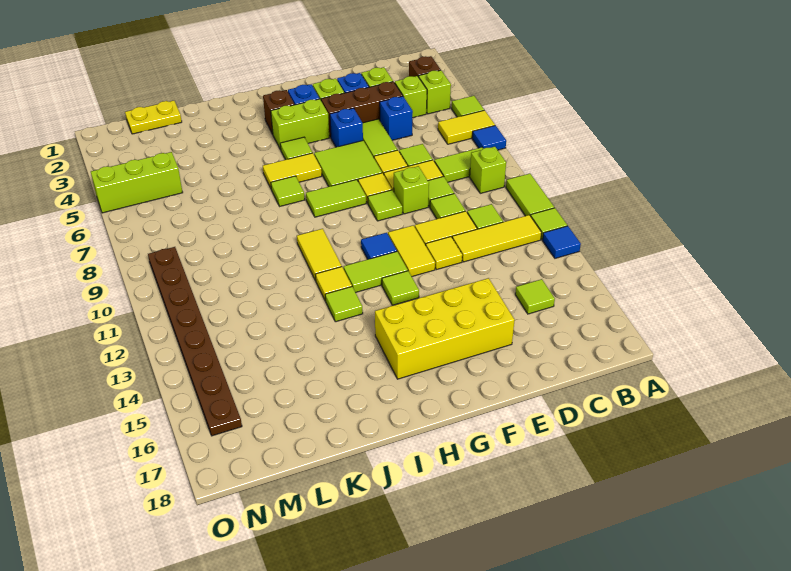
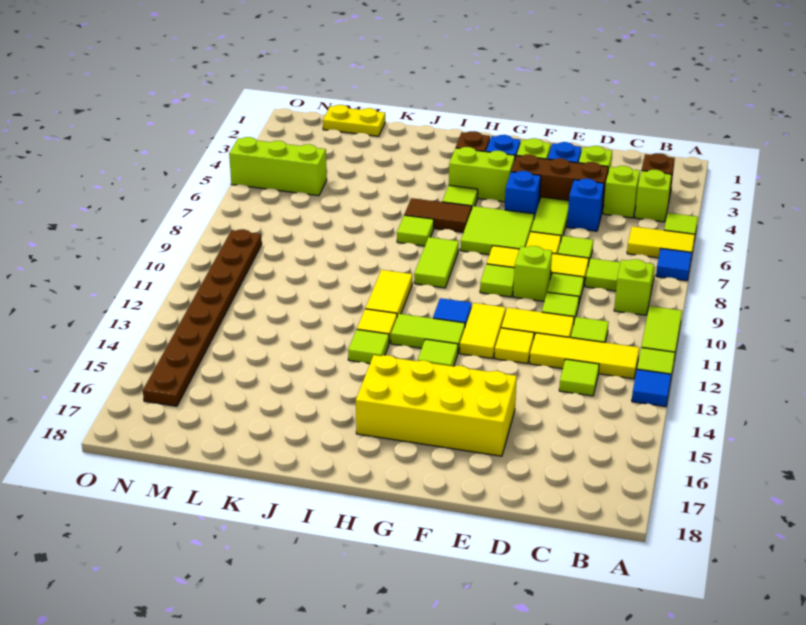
lime tile C15 level 1 -> lime tile C13 level 1
lime tile G8:H8 level 1 -> lime tile H8:H9 level 1
yellow tile H6:I6 level 1 -> brown tile H6:I6 level 1

